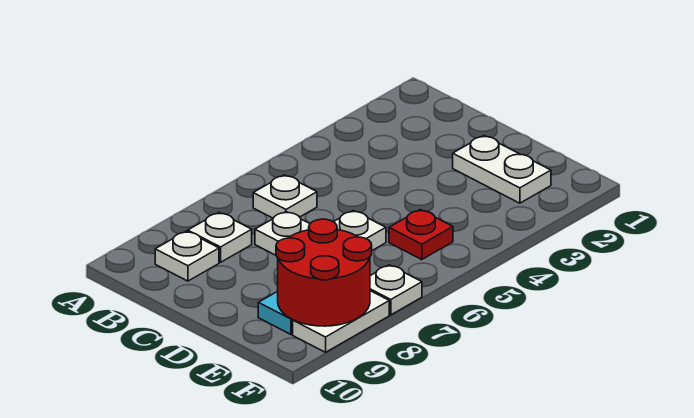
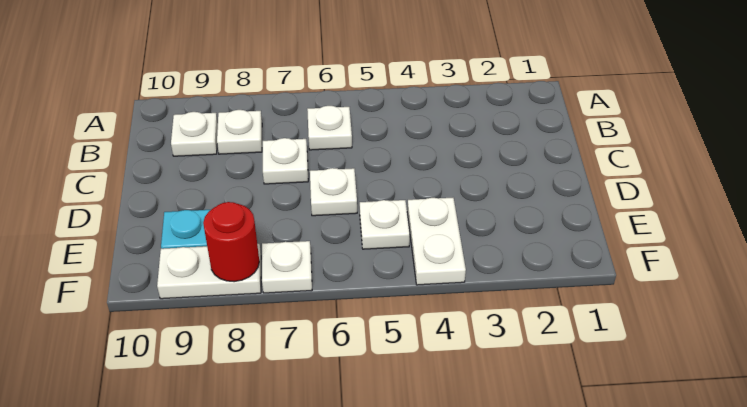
white plate D2:E2 level 1 -> white plate E4:F4 level 1
red plate E5 level 1 -> white plate E5 level 1
red round brick E8:F9 level 2 -> red round brick F8 level 2

